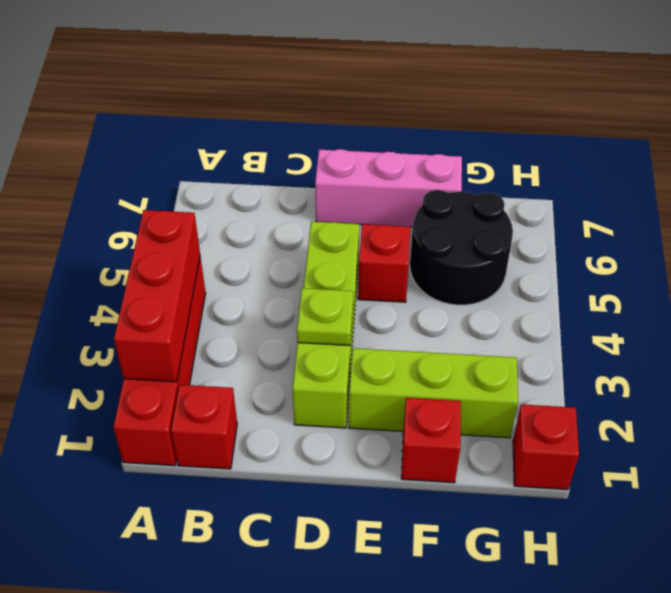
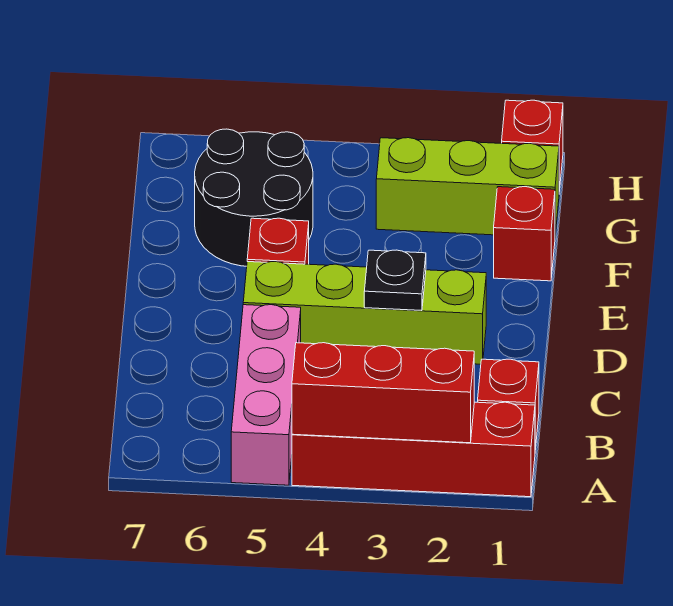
lime plate D3 level 2 -> black plate D3 level 2
pink brick D7:F7 level 1 -> pink brick A5:C5 level 1
lime brick E2:G2 level 1 -> lime brick G1:G3 level 1

